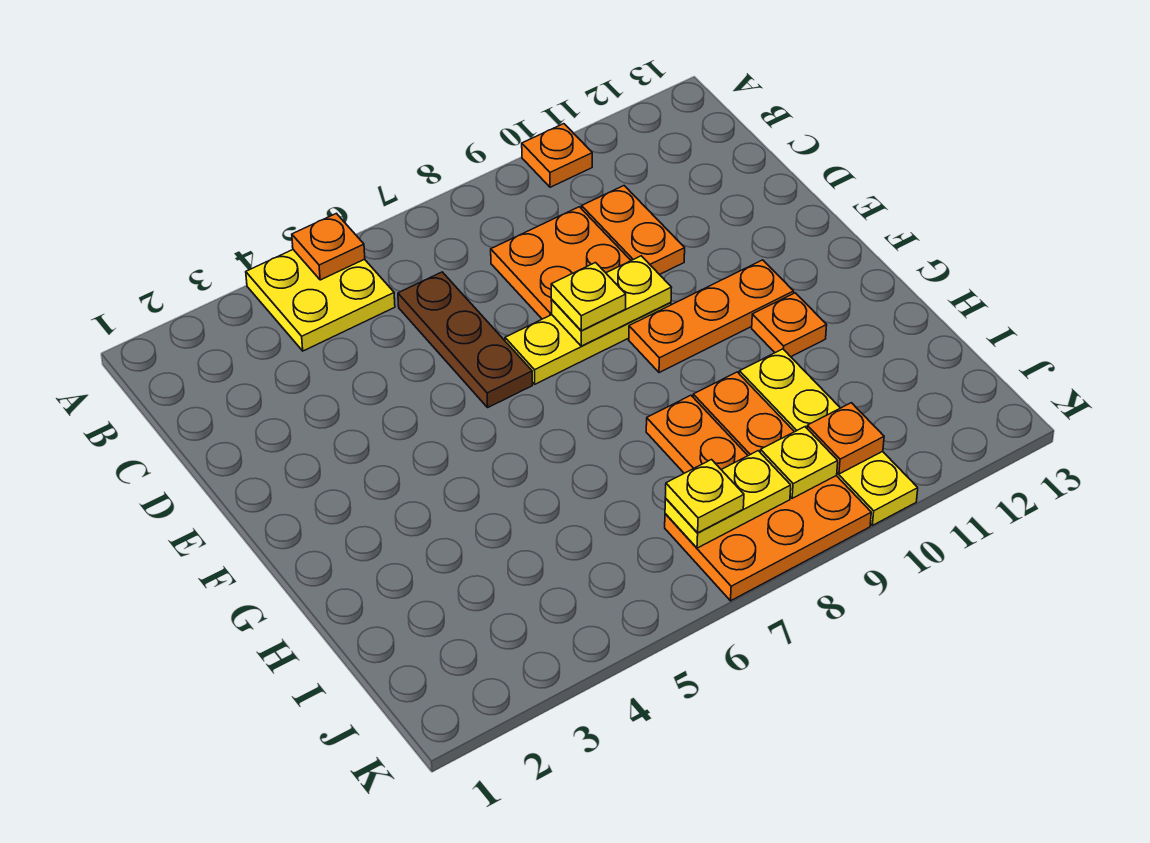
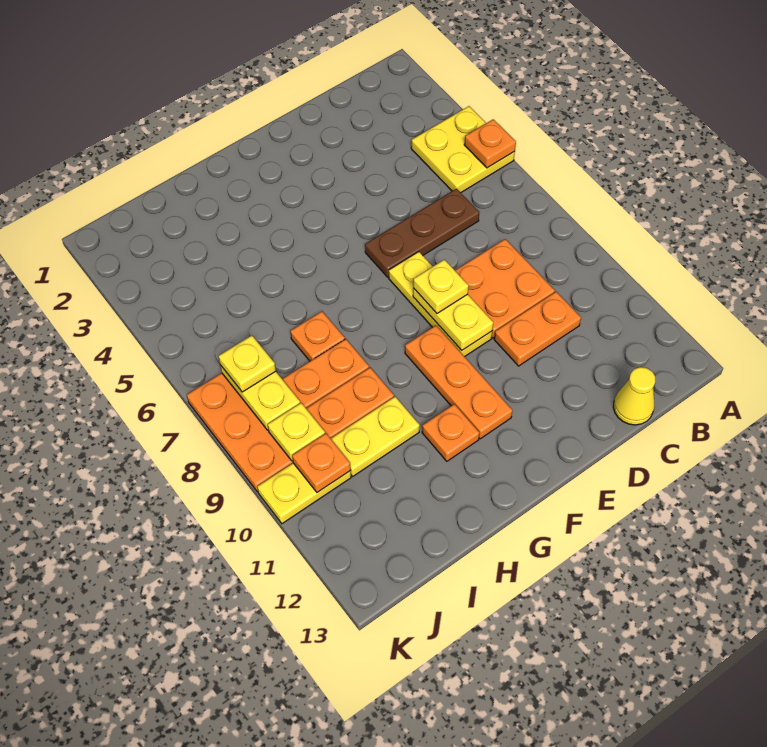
orange plate A10 level 1 -> orange plate H7 level 1
none -> yellow cone C13 level 1

